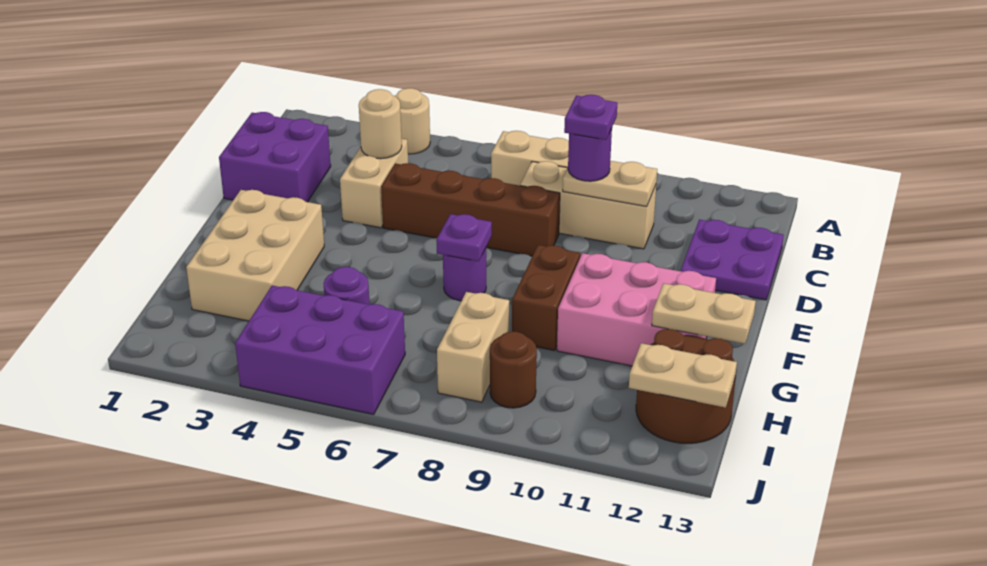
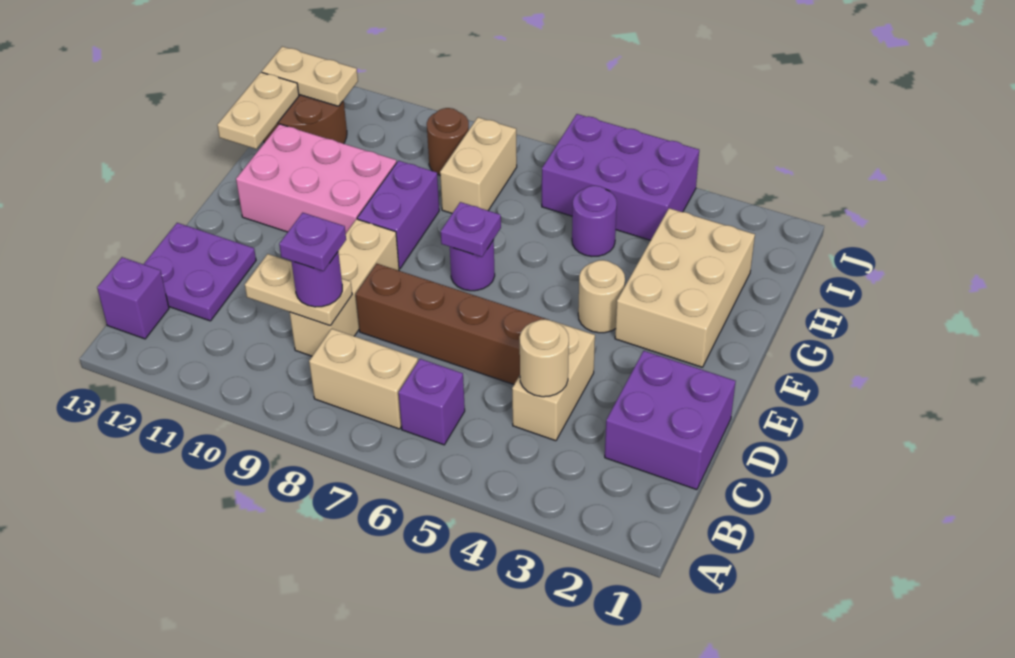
tan round brick A4 level 1 -> tan round brick F4 level 1
none -> purple brick B6 level 1
none -> purple brick B13 level 1
tan brick C8:C10 level 1 -> tan brick C9:E9 level 1
brown brick F9:G9 level 1 -> purple brick F9:G9 level 1
tan plate G12:G13 level 2 -> tan plate G13:H13 level 2

